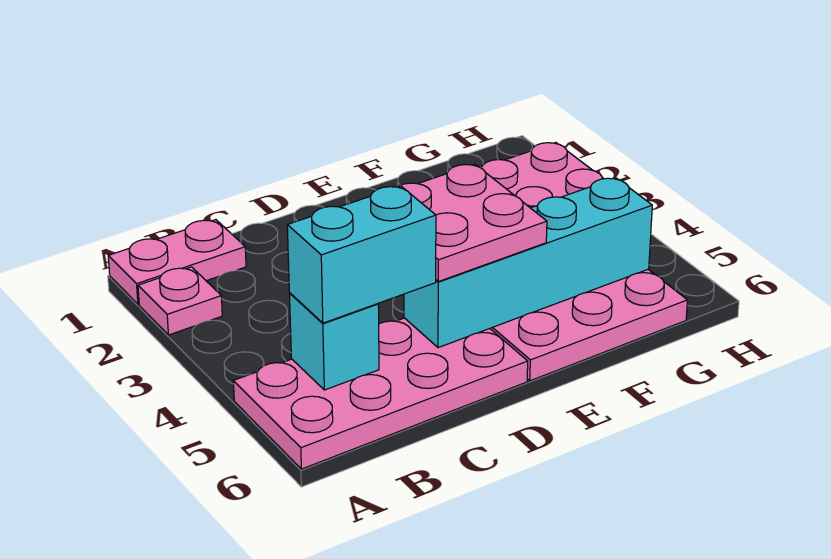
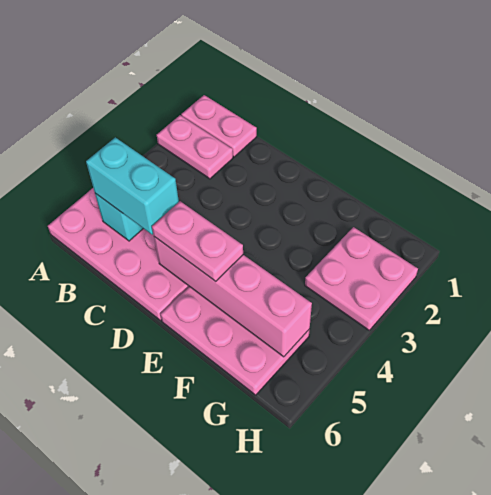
pink plate A2 level 1 -> pink plate A2:B2 level 1
pink plate D4:E5 level 3 -> pink plate D5:E5 level 3
cyan brick D5:G5 level 2 -> pink brick D5:G5 level 2

